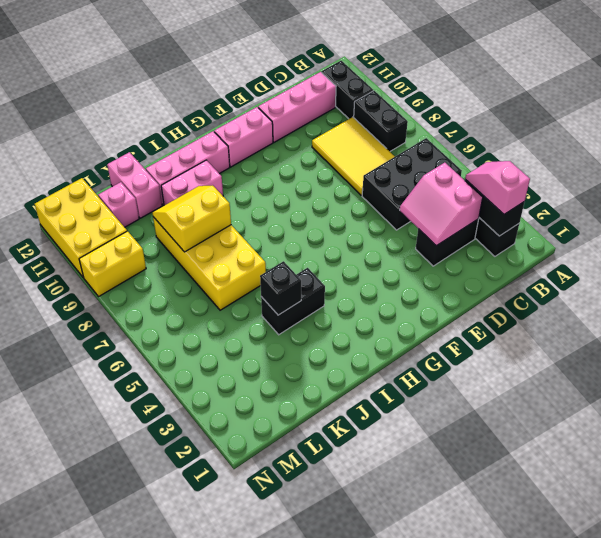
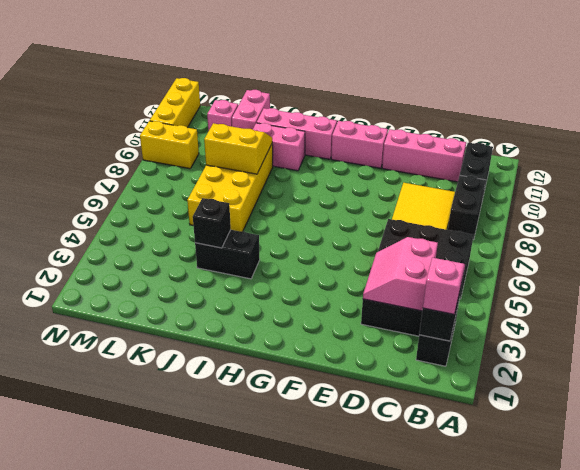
yellow brick M10:N12 level 1 -> yellow brick N10:N12 level 1

